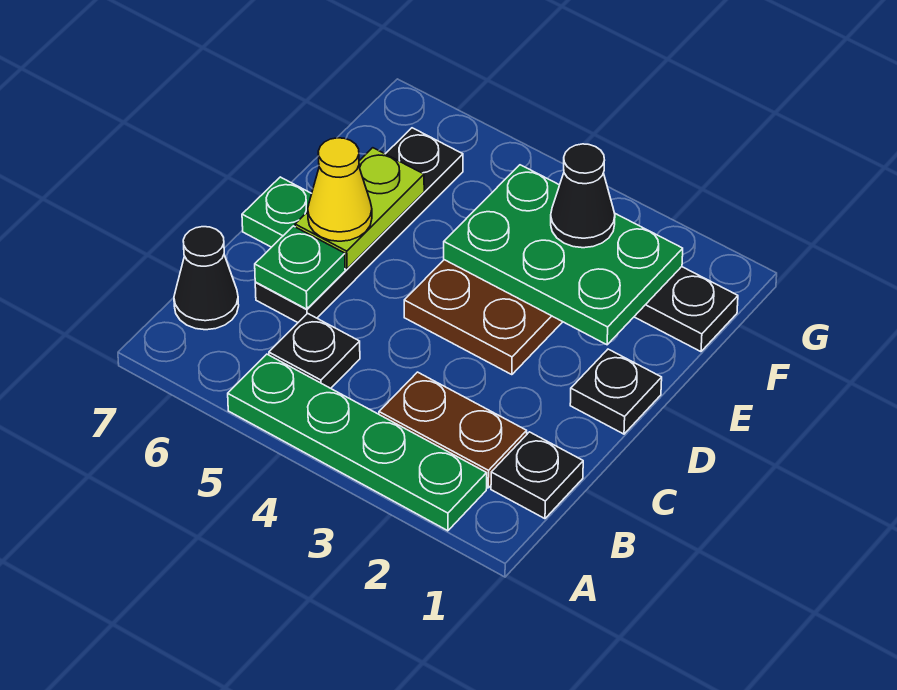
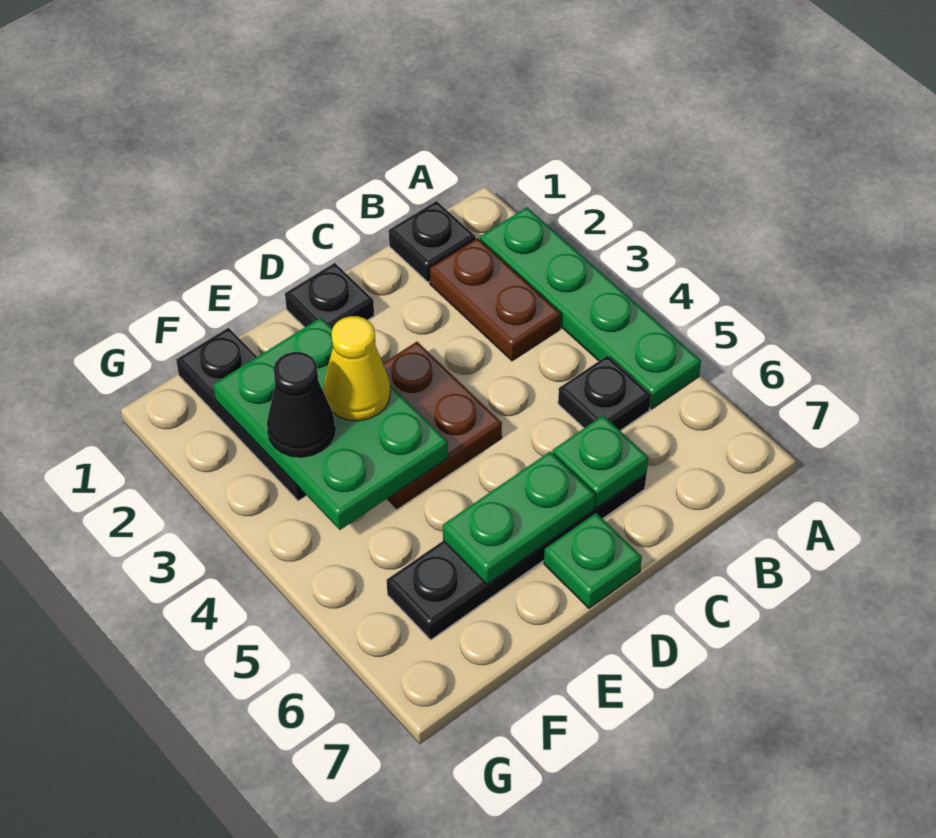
black cone B7 level 1 -> none
lime plate D6:E6 level 2 -> green plate D6:E6 level 2
yellow cone D6 level 3 -> yellow cone E3 level 3

